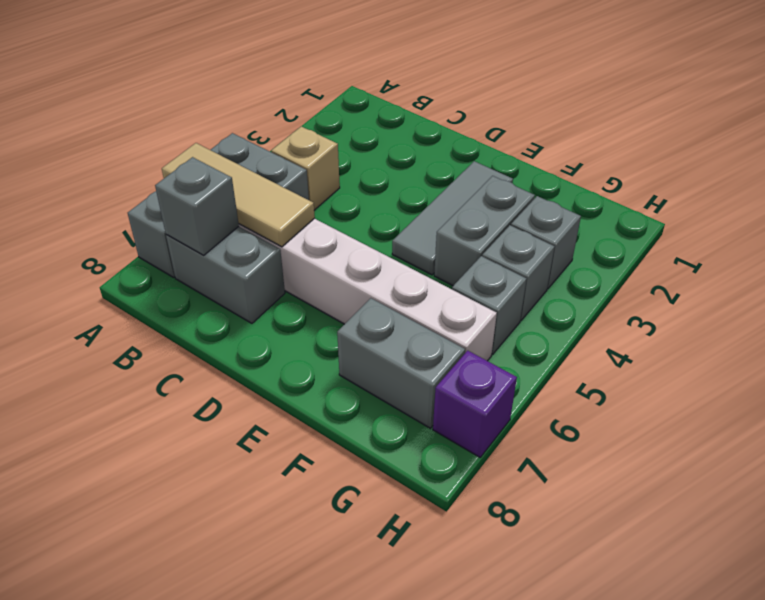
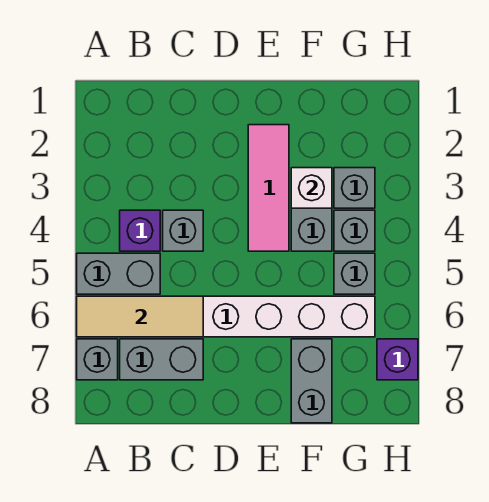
tan brick B4 level 1 -> purple brick B4 level 1
grey brick B7 level 2 -> grey brick C4 level 1
grey tile E2:E4 level 1 -> pink tile E2:E4 level 1
none -> white brick F3 level 2
grey brick F7:G7 level 1 -> grey brick F7:F8 level 1

